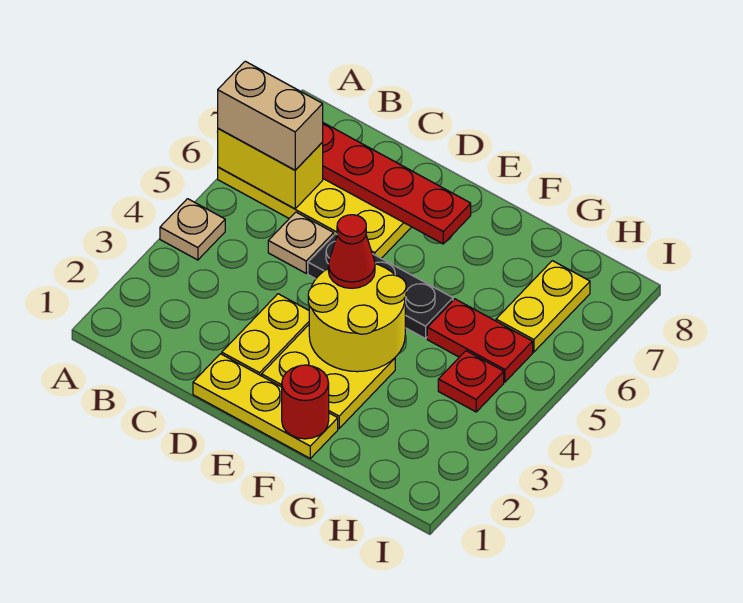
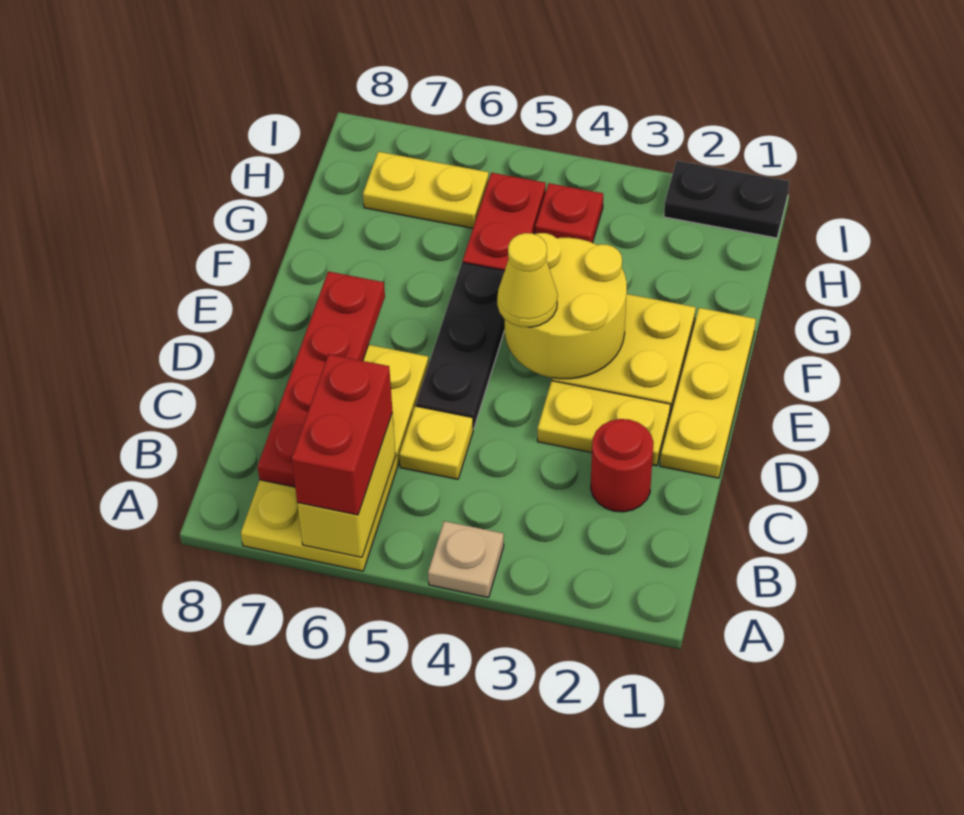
tan brick A6:B6 level 3 -> red brick A6:B6 level 3
tan plate C5 level 1 -> yellow plate C5 level 1
red cone E4 level 3 -> yellow cone E4 level 3
red round brick F1 level 2 -> red round brick C2 level 1
none -> black plate I1:I2 level 1

